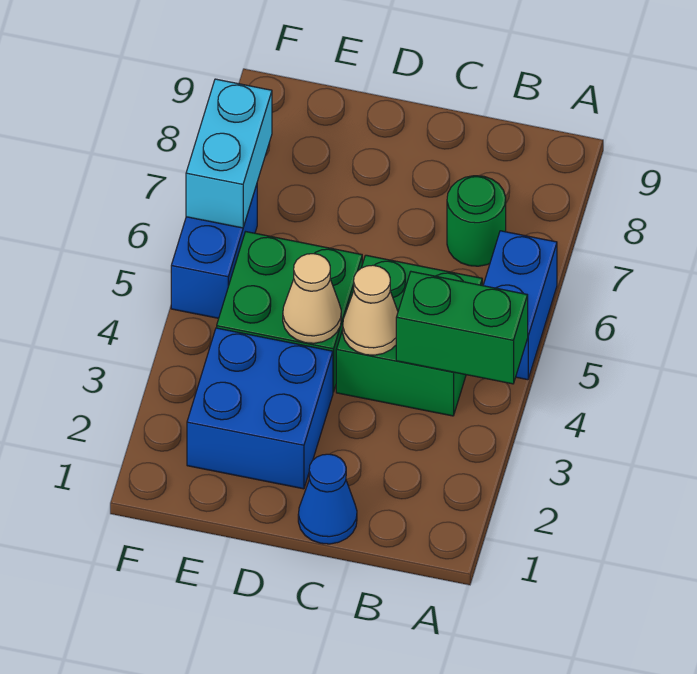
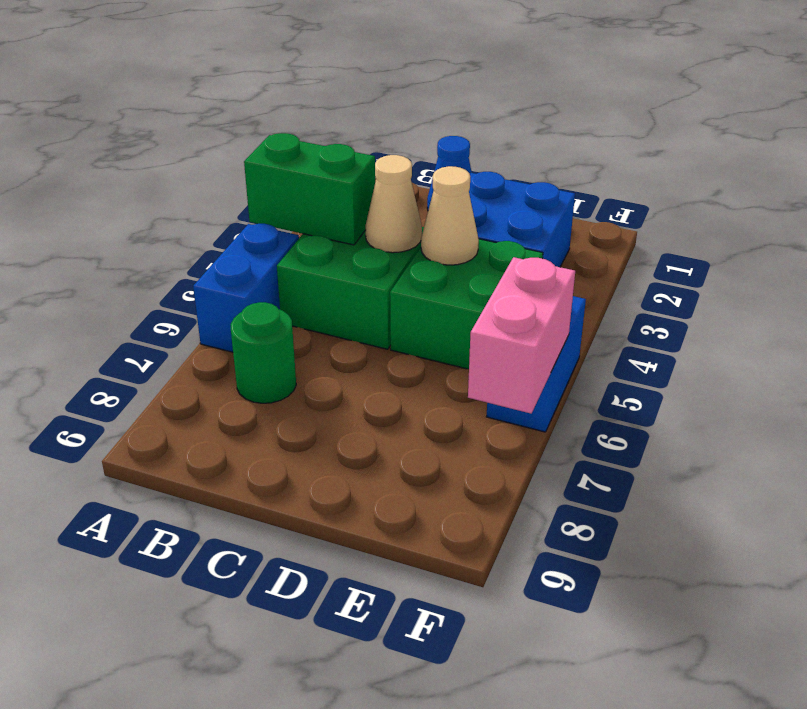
cyan brick F6:F7 level 2 -> pink brick F6:F7 level 2

